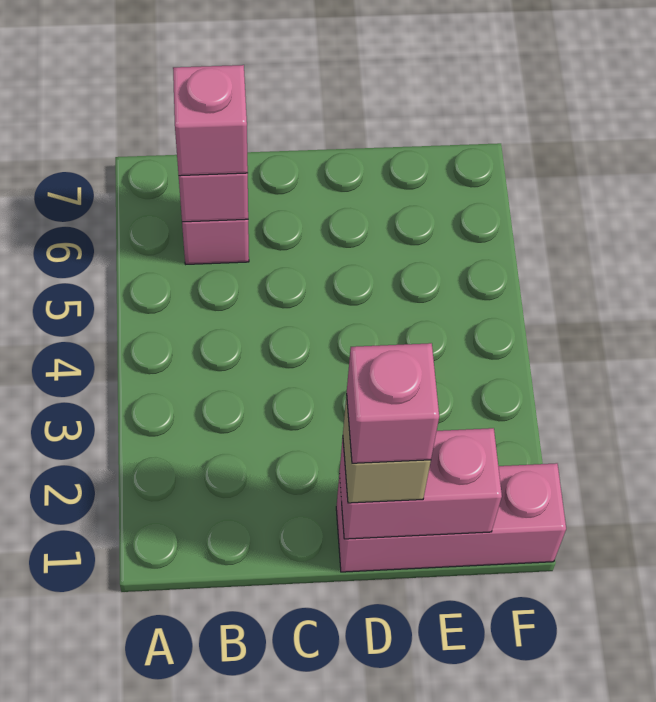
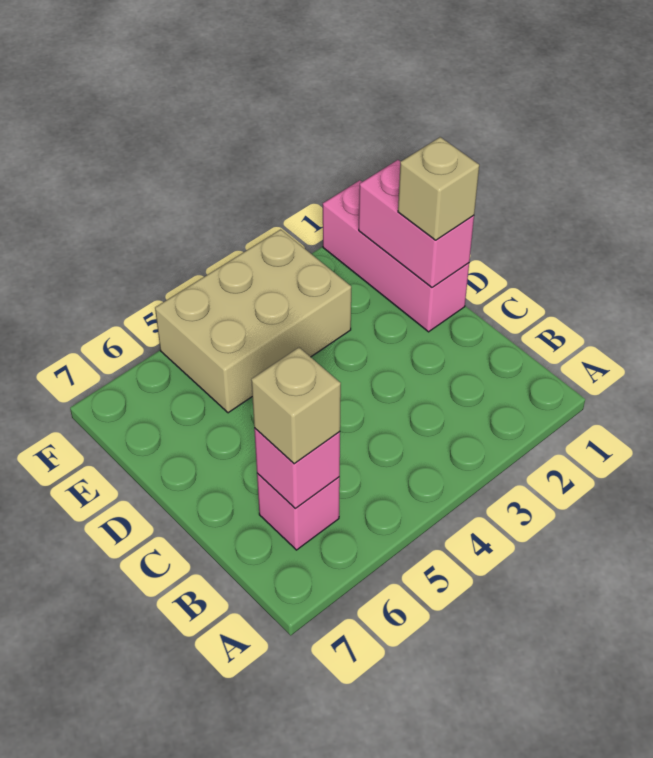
pink brick B6 level 3 -> tan brick B6 level 3
pink brick D1 level 4 -> none
none -> tan brick E3:F5 level 1

